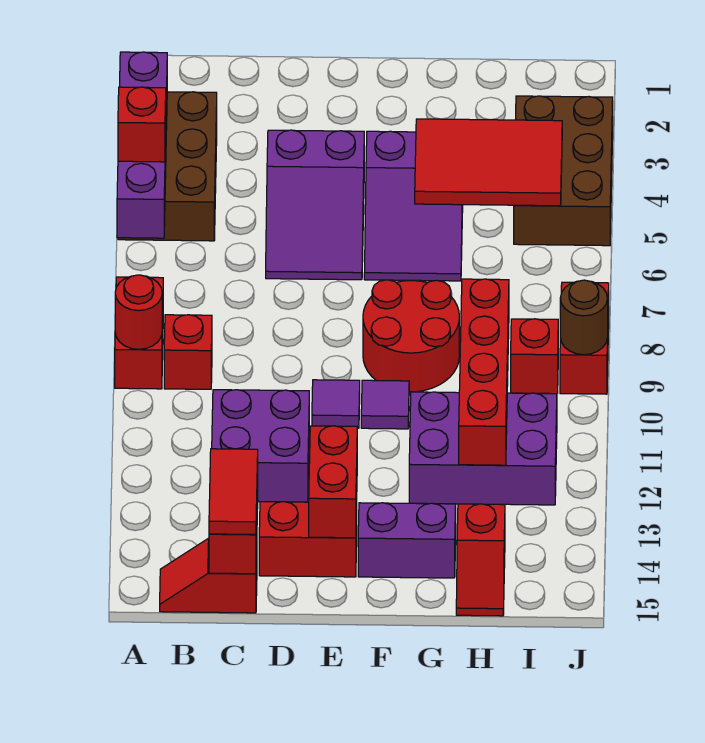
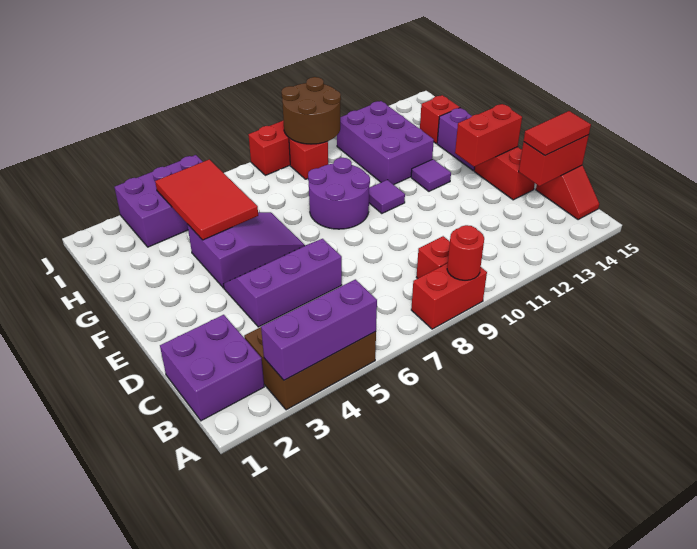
purple brick A3:A6 level 2 -> purple brick A3:A5 level 2
red brick A5 level 3 -> none
purple brick C11:D12 level 1 -> purple brick B1:C2 level 1
purple slope D4:E6 level 1 top 4 -> purple slope D4:E6 level 1 top D
purple tile E10 level 1 -> purple tile F12 level 1
red round brick F8:G9 level 1 -> purple round brick F8:G9 level 1
red brick H9:H12 level 2 -> none
brown brick I3:J5 level 1 -> purple brick I3:J5 level 1
brown round brick J9 level 2 -> brown round brick I9:J10 level 2

